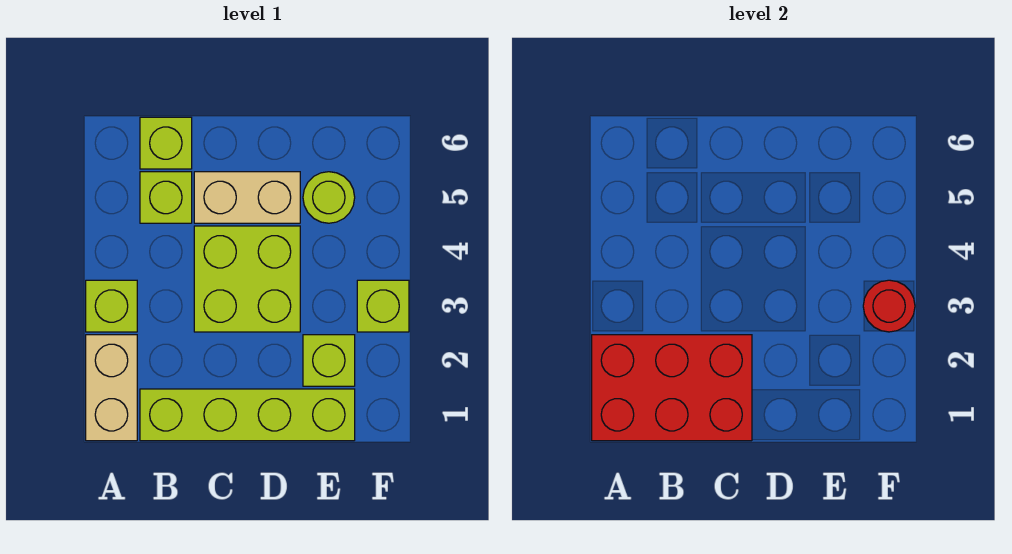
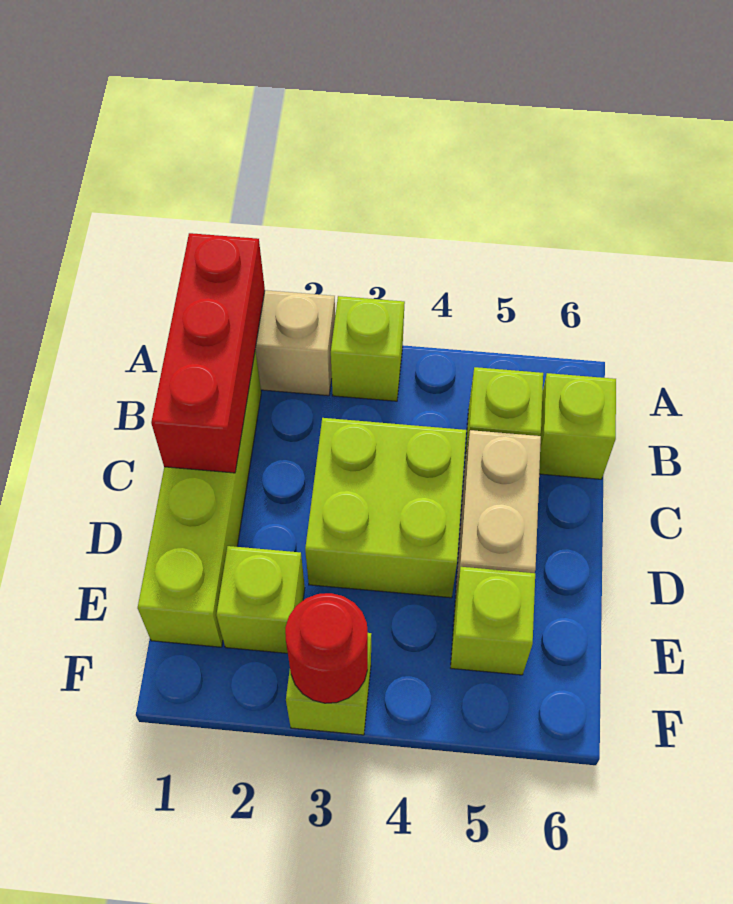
red brick A1:C2 level 2 -> red brick A1:C1 level 2
lime round brick E5 level 1 -> lime brick E5 level 1

